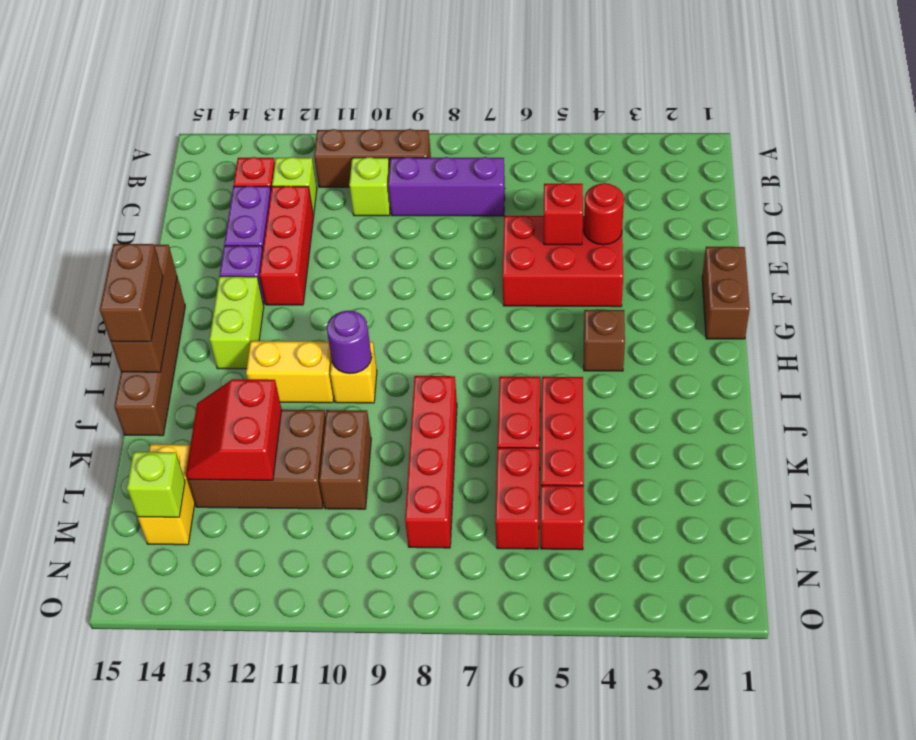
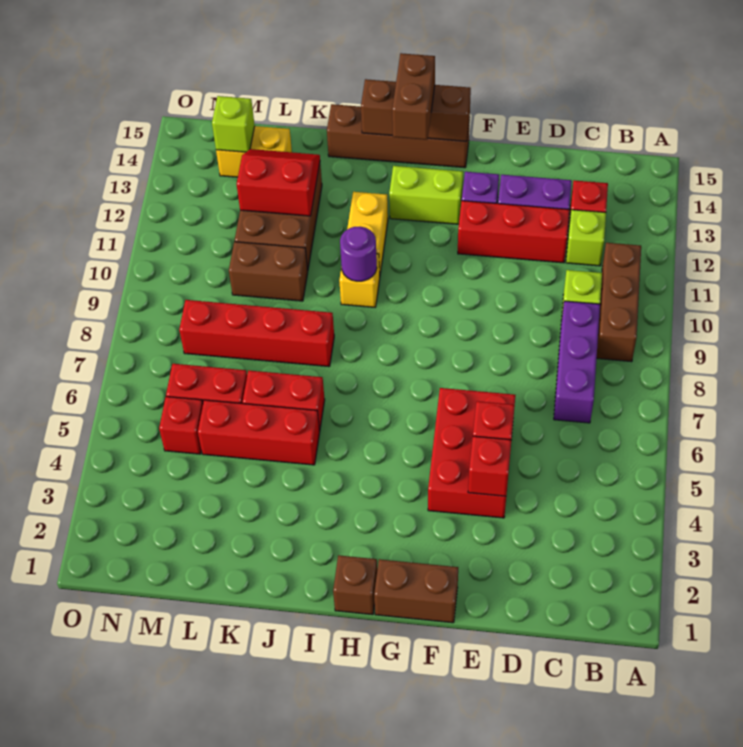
red round brick E4 level 2 -> red brick E4 level 2
brown brick H4 level 1 -> brown brick H1 level 1
brown brick H15:I15 level 3 -> brown brick H14:H15 level 3

